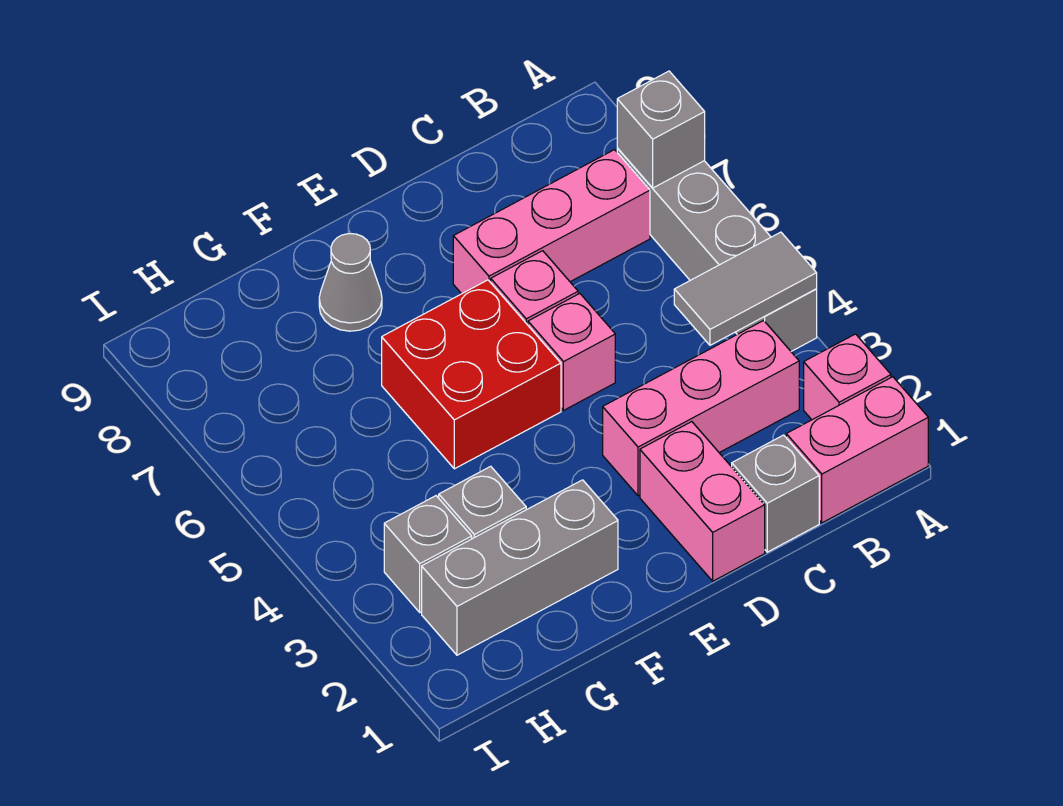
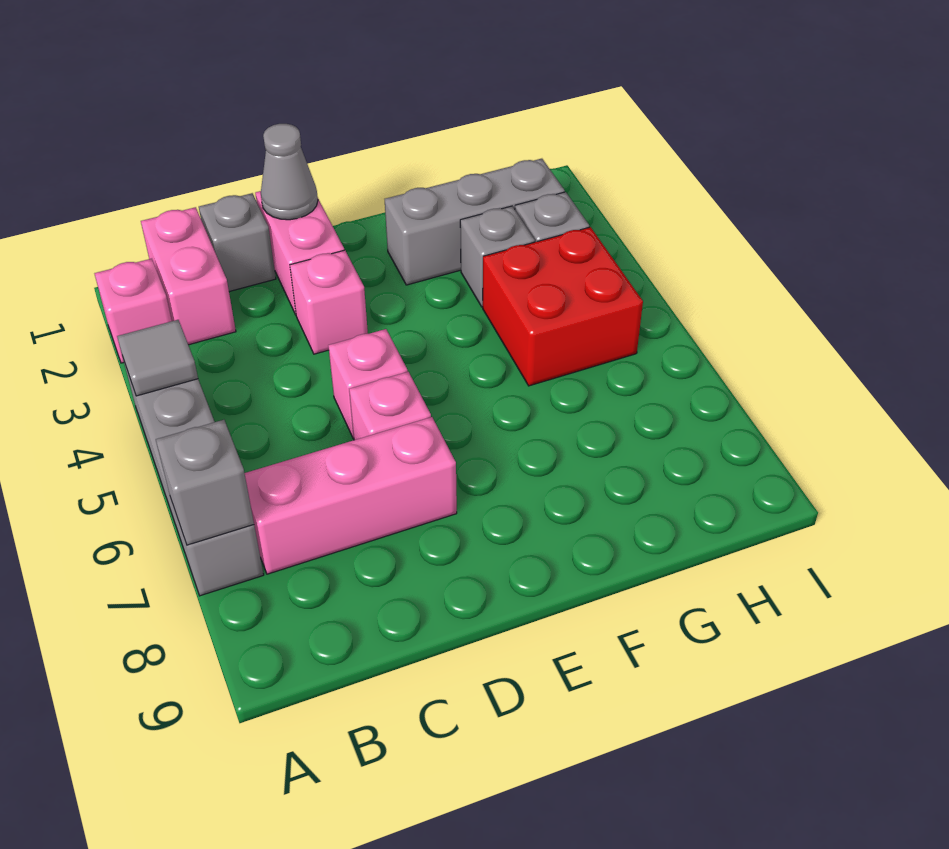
pink brick A1:B1 level 1 -> pink brick B1:B2 level 1
grey tile A4:B4 level 2 -> grey tile A4 level 2
pink brick B3:D3 level 1 -> pink brick D3 level 1
red brick E5:F6 level 1 -> red brick G4:H5 level 1
grey cone F8 level 1 -> grey cone D1 level 2

